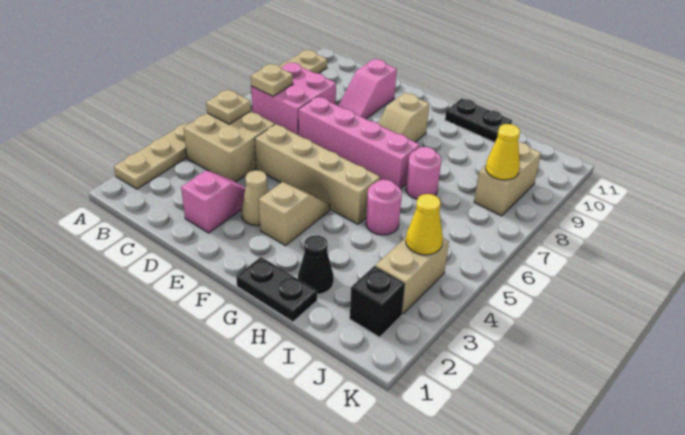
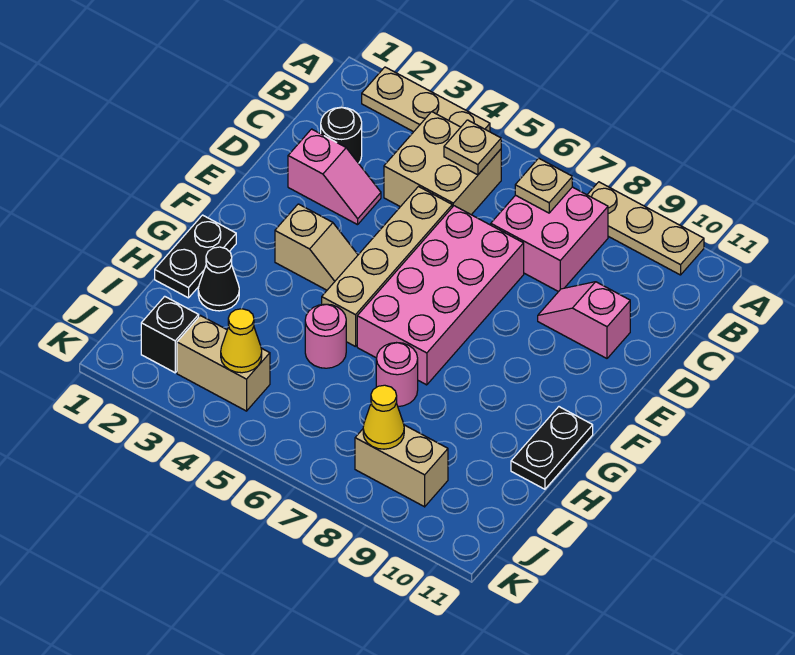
none -> black round brick C2 level 1
pink brick D7:G7 level 1 -> pink brick D6:G7 level 1
tan cone E3 level 1 -> none
tan slope F8:F9 level 1 top 9 -> none

